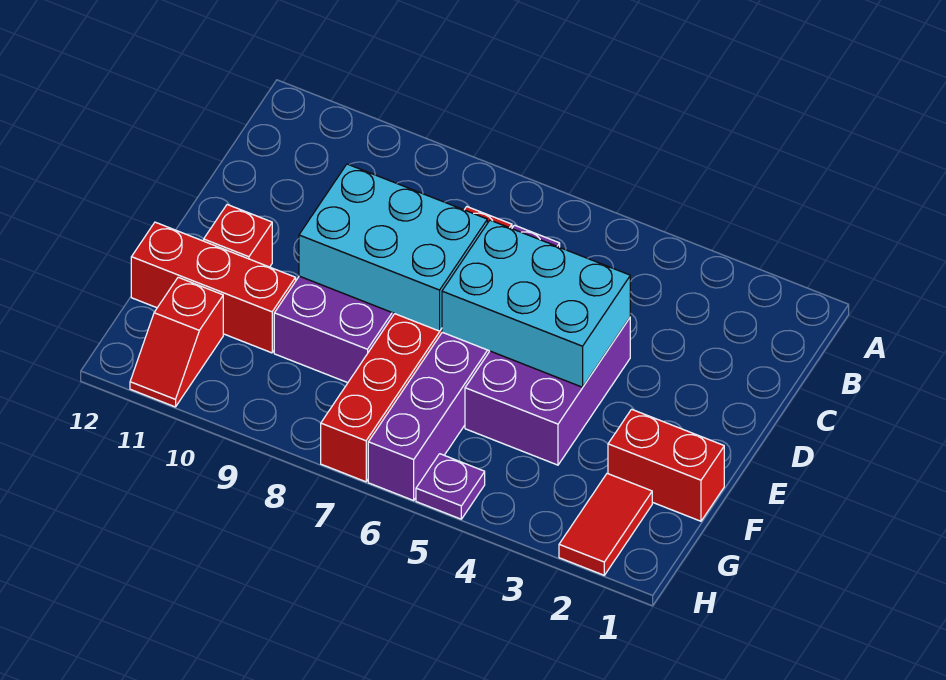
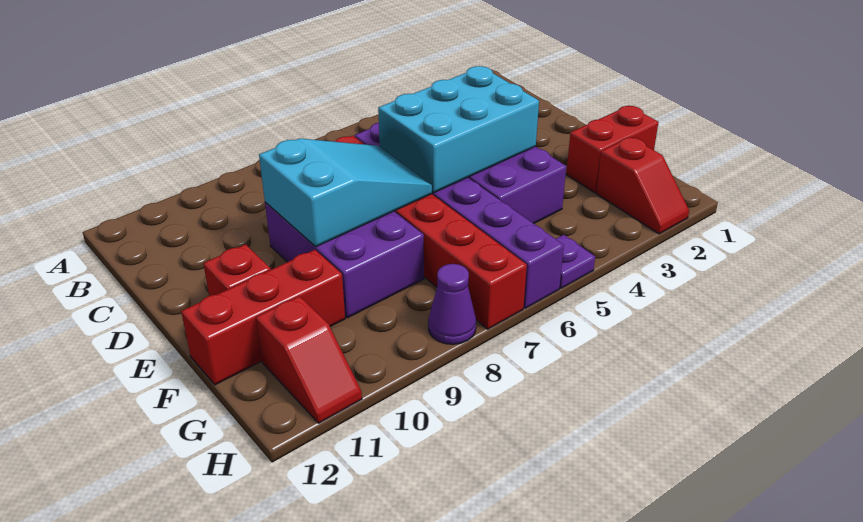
cyan brick D7:E9 level 2 -> cyan slope D7:E9 level 2 top 9
red tile G2:H2 level 1 -> red slope G2:H2 level 1 top G
none -> purple cone H8 level 1

